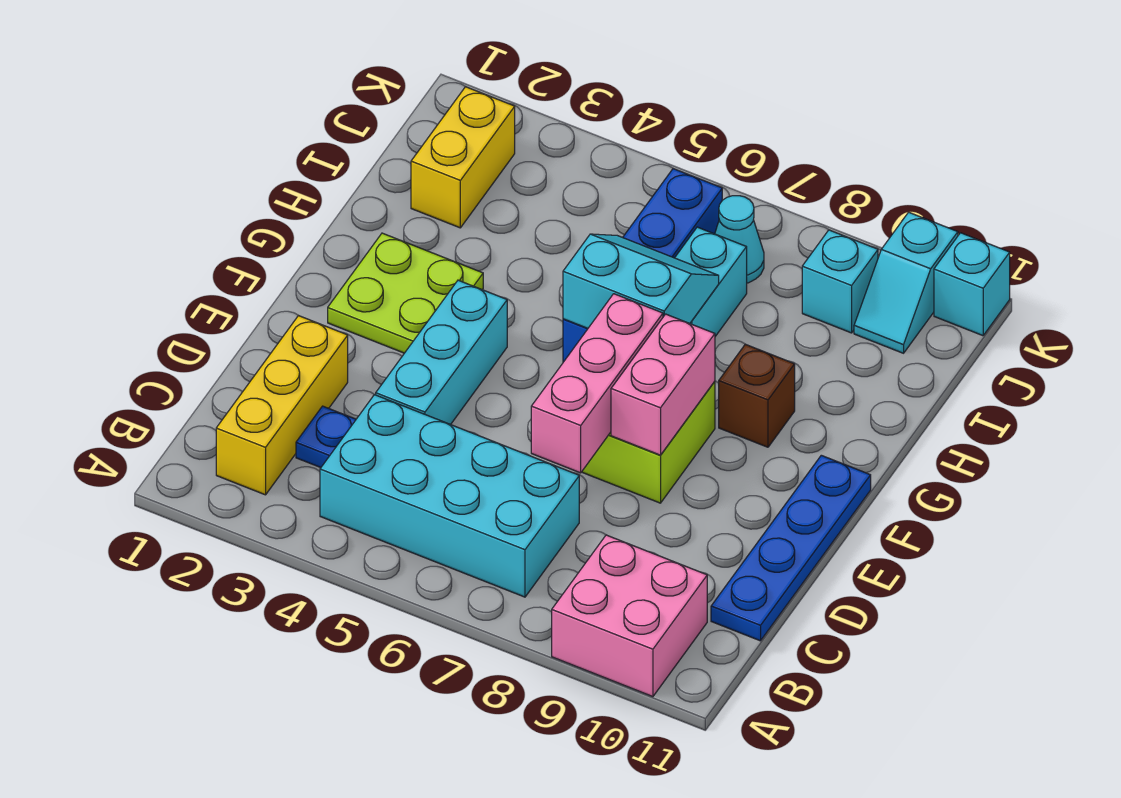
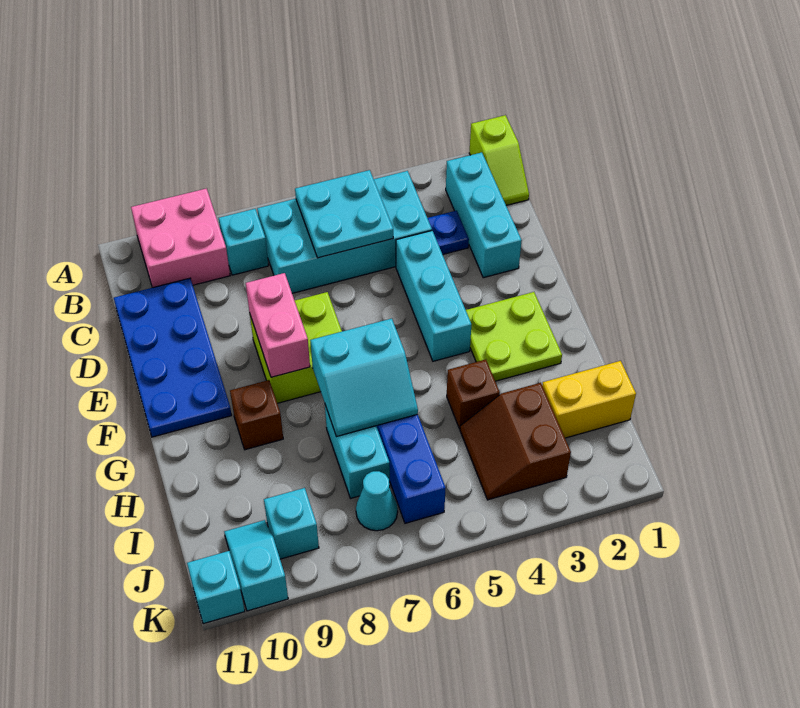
none -> lime slope A1:B1 level 1 top A
yellow brick B2:D2 level 1 -> cyan brick B2:D2 level 1
none -> cyan plate B5:C6 level 2
none -> cyan brick B8 level 1
blue plate C11:F11 level 1 -> blue plate C10:F11 level 1
pink brick D7:F7 level 2 -> none
none -> brown brick H4 level 1
yellow brick I2:J2 level 1 -> yellow brick I1:I2 level 1
none -> brown slope I3:J4 level 1 top 3

